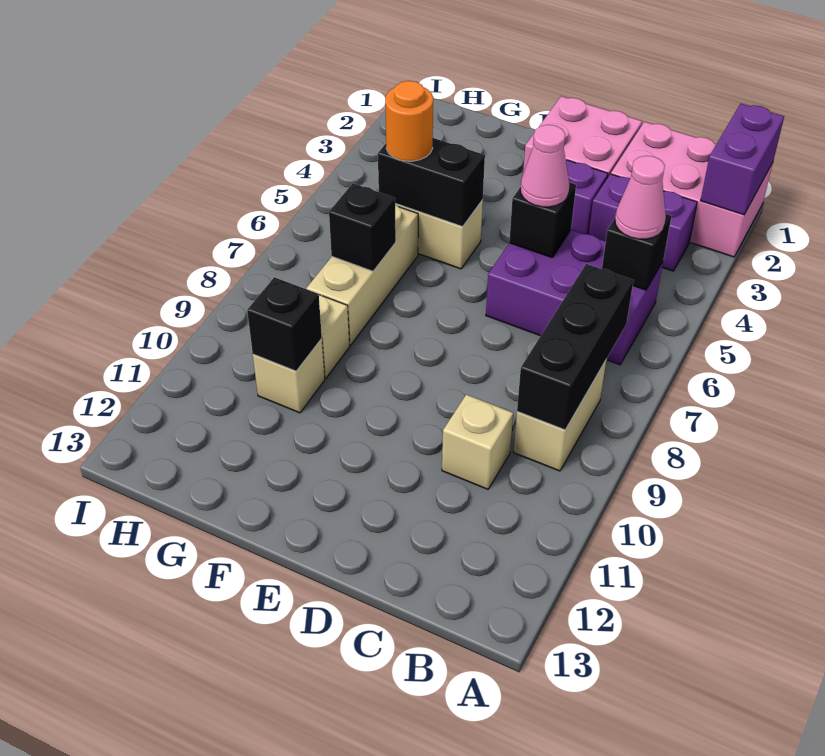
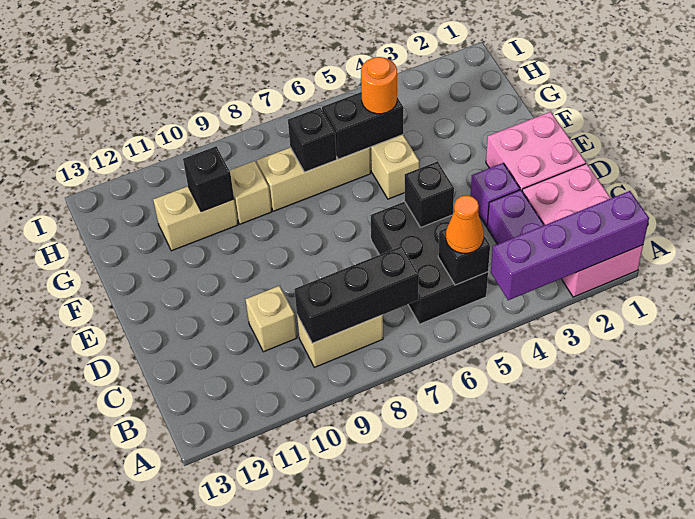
purple brick A1:A2 level 2 -> purple brick A1:A4 level 2
purple brick B5:D6 level 1 -> black brick B5:D6 level 1
pink cone B5 level 3 -> orange cone B5 level 3
pink cone D5 level 3 -> none
black brick F5:G5 level 2 -> black brick G5:G6 level 2
tan brick G10 level 1 -> tan brick G10:G11 level 1

